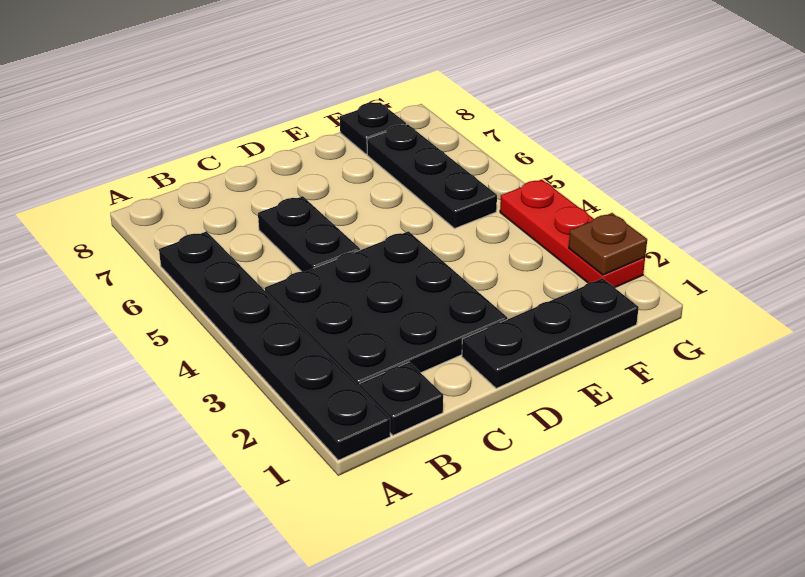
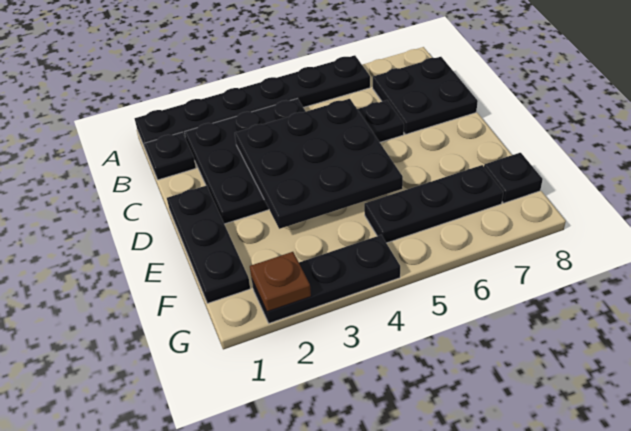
none -> black plate B7:C8 level 1
none -> black plate C3:E5 level 2
red plate G2:G4 level 1 -> black plate G2:G4 level 1

